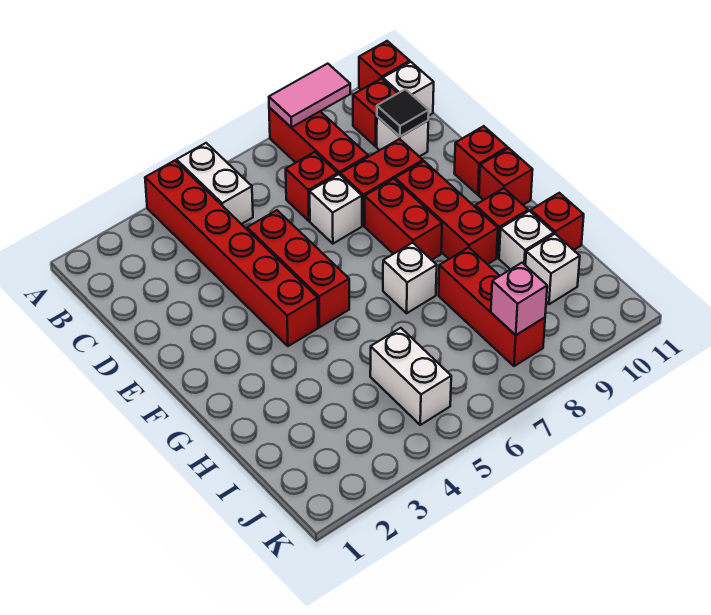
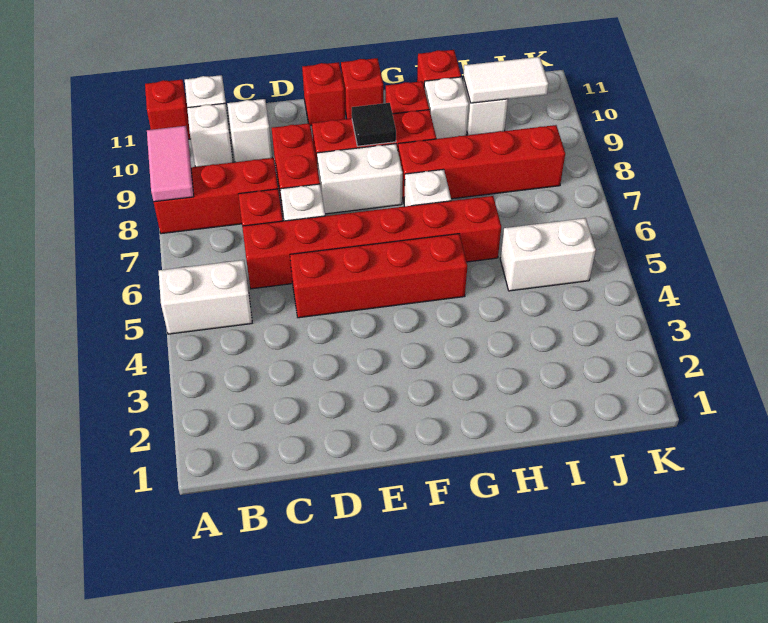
red brick A4:F4 level 1 -> red brick C6:H6 level 1
red brick B10 level 1 -> white brick B10 level 1
black tile C10 level 2 -> black tile F9 level 2
red brick D5:F5 level 1 -> red brick D5:G5 level 1
red brick E8:F8 level 1 -> white brick E8:F8 level 1
red brick H8:J8 level 1 -> red brick G8:J8 level 1
none -> white tile I10:J10 level 2
pink brick J8 level 2 -> none

